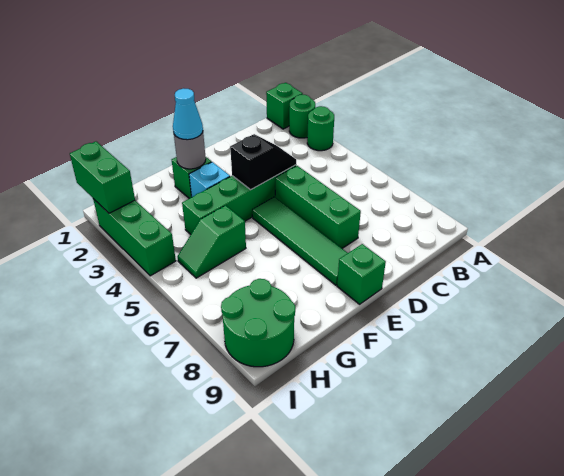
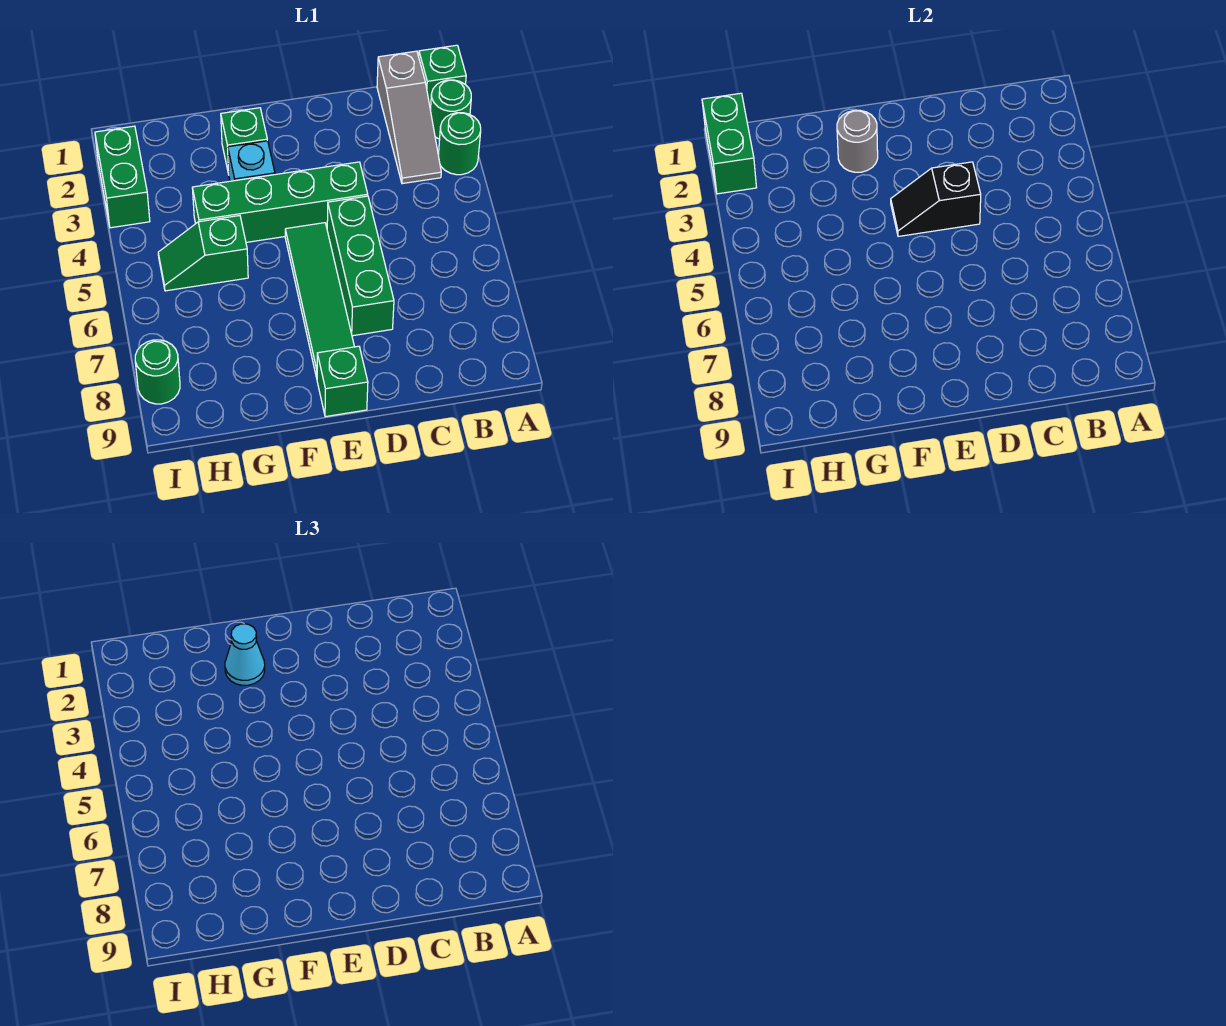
none -> grey slope B1:B3 level 1 top 1
black slope D4:E4 level 2 top E -> black slope D4:E4 level 2 top D
green round brick H8:I9 level 1 -> green round brick I8 level 1
green brick I2:I4 level 1 -> green brick I2:I3 level 1

